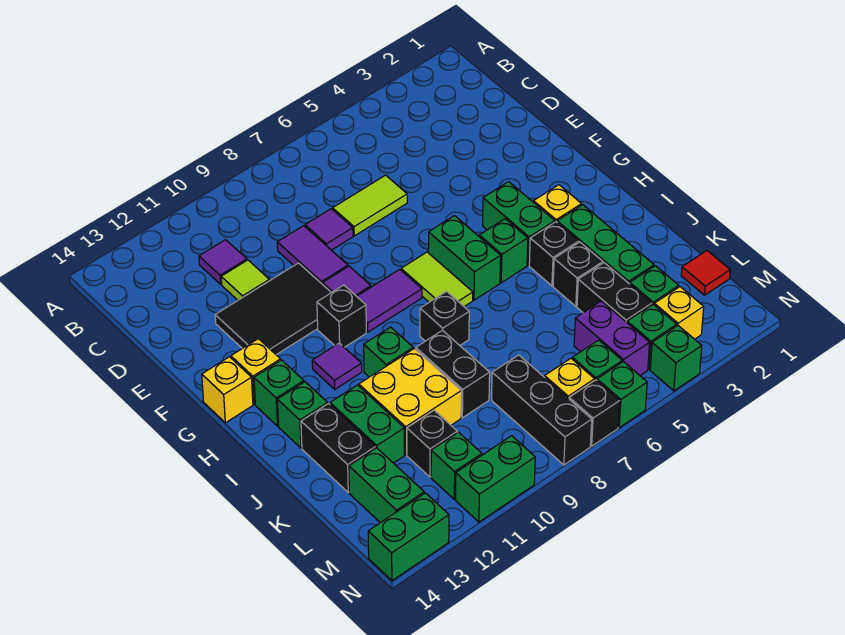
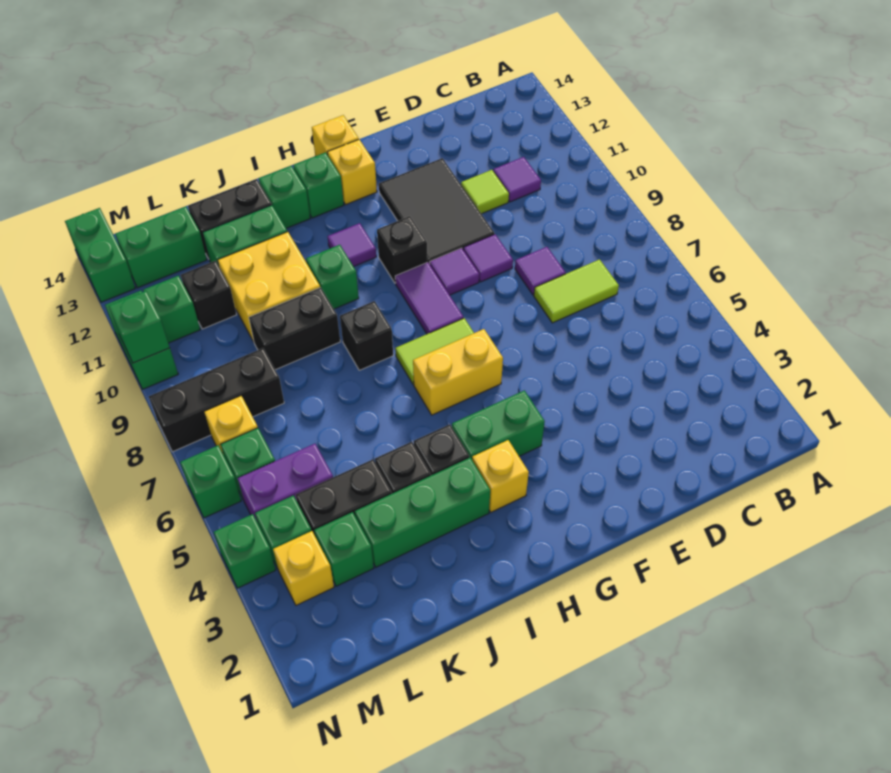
lime tile D6:D7 level 1 -> lime tile C7:D7 level 1
purple tile D9:E9 level 1 -> purple tile E9 level 1
green brick G6:H6 level 1 -> yellow brick G6:H6 level 1
green brick H5 level 1 -> green brick N10 level 2
red tile L1 level 1 -> none
black brick N7 level 1 -> none

